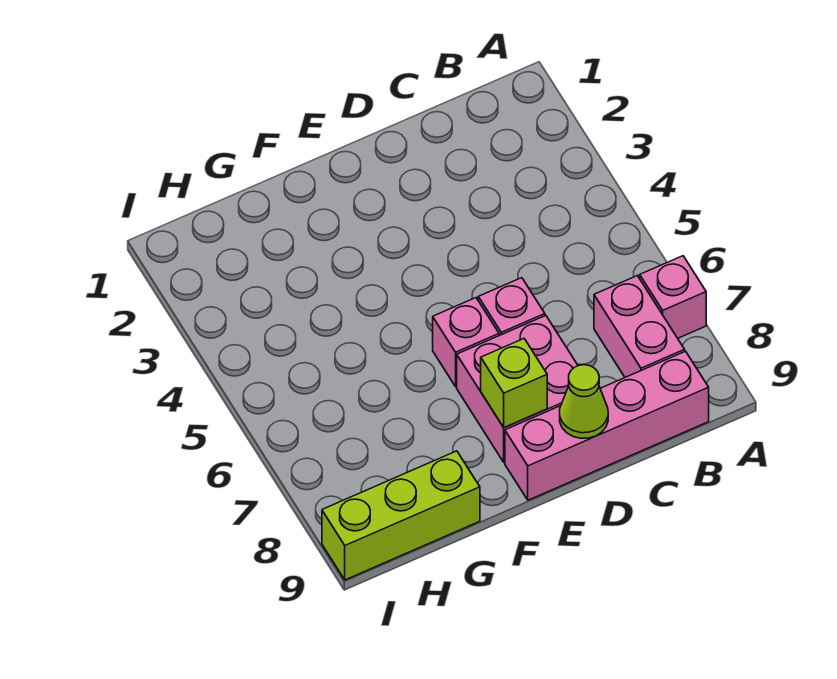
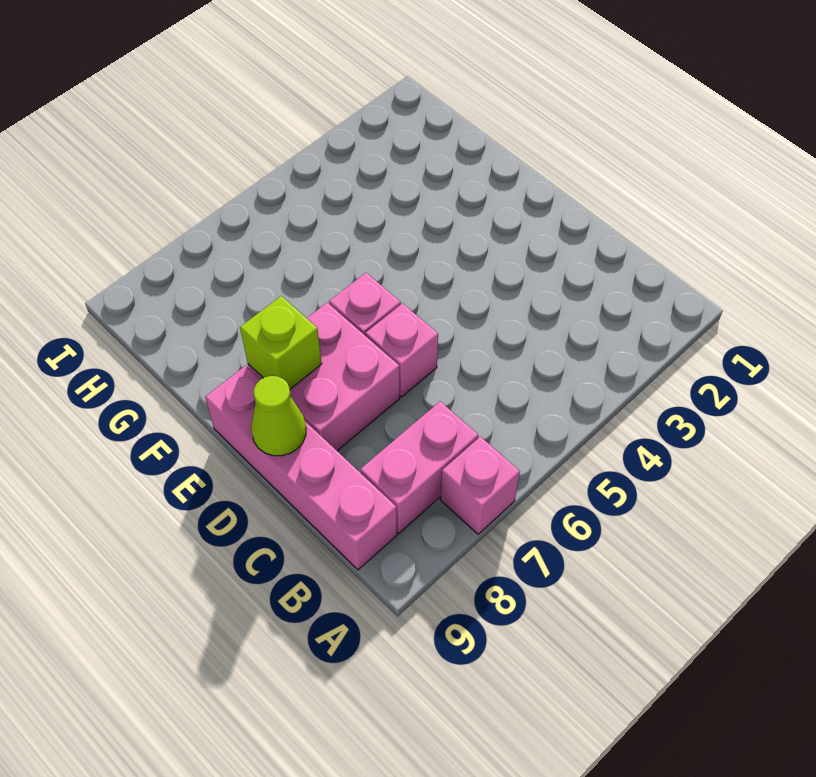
lime brick G9:I9 level 1 -> none

